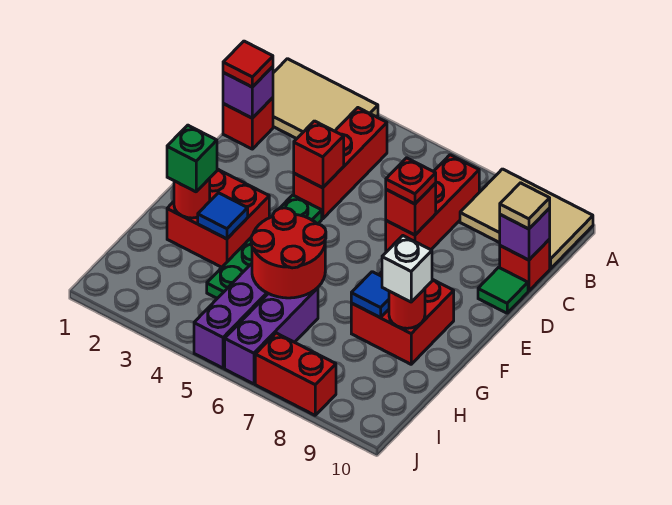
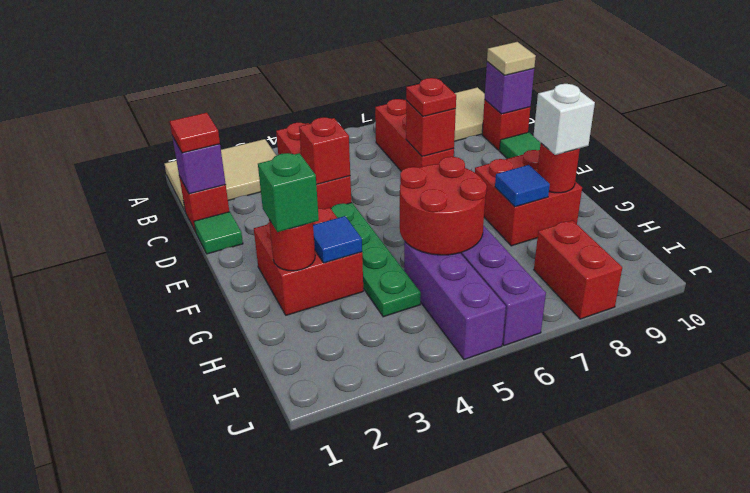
none -> green tile D1 level 1
red brick J7:J8 level 1 -> red brick I8:J8 level 1

